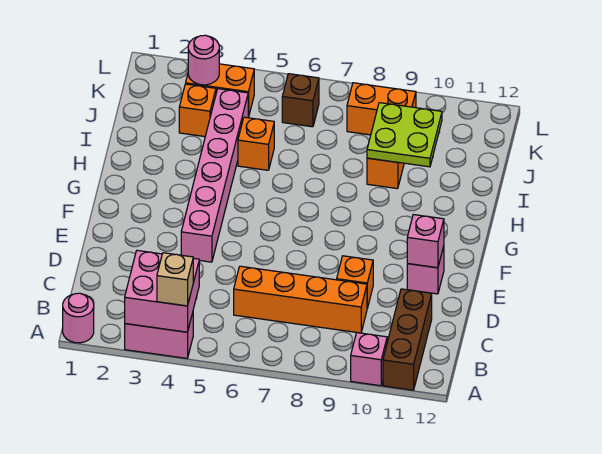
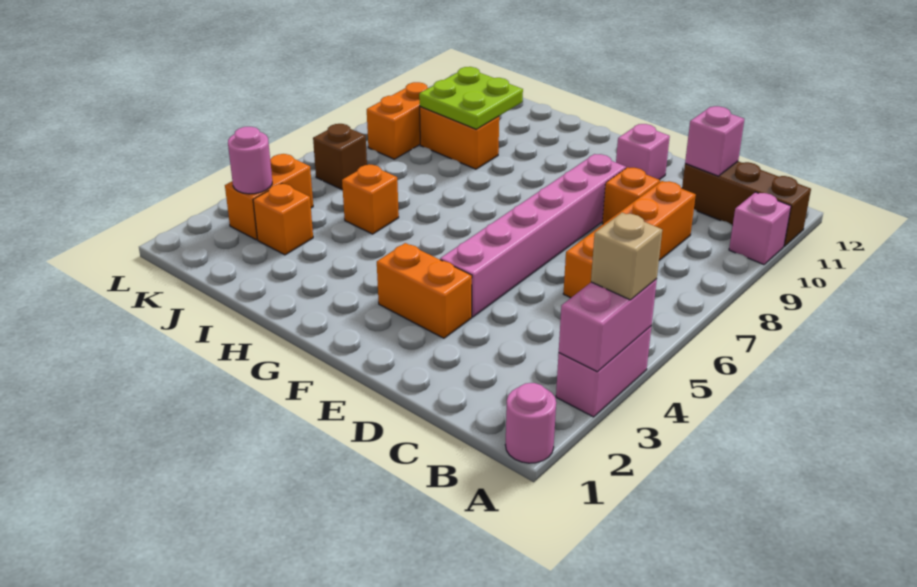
pink brick A3:B4 level 2 -> pink brick A3:A4 level 2
none -> orange brick E3:F3 level 1
pink brick E4:J4 level 1 -> pink brick E4:E9 level 1
pink brick E11 level 2 -> pink brick C11 level 2

